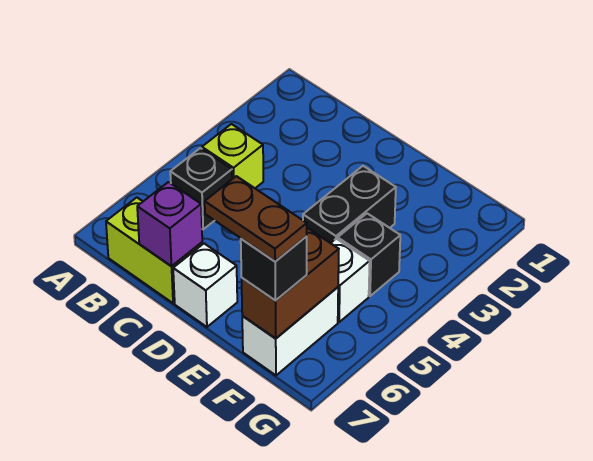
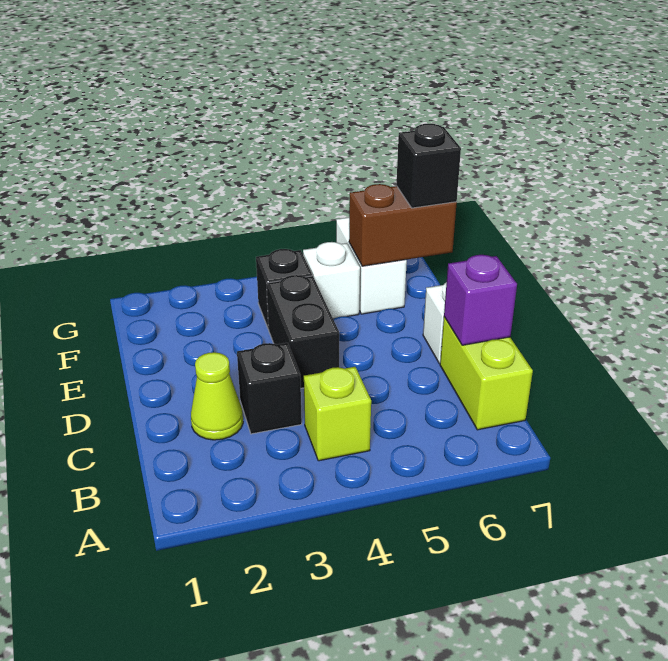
black brick B5 level 1 -> black brick C3 level 1
none -> lime cone C2 level 1
black brick E3:E4 level 1 -> black brick D4:E4 level 1
brown plate E7:F7 level 4 -> none
white brick F6:F7 level 1 -> white brick F6:G6 level 1

